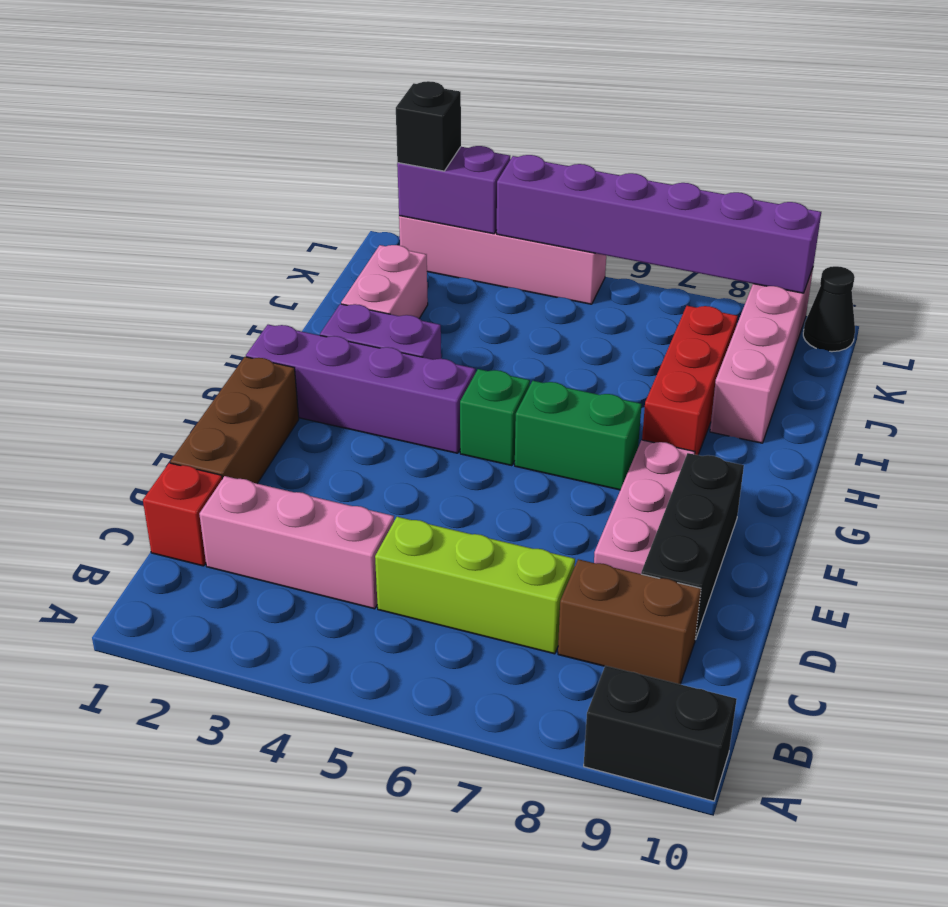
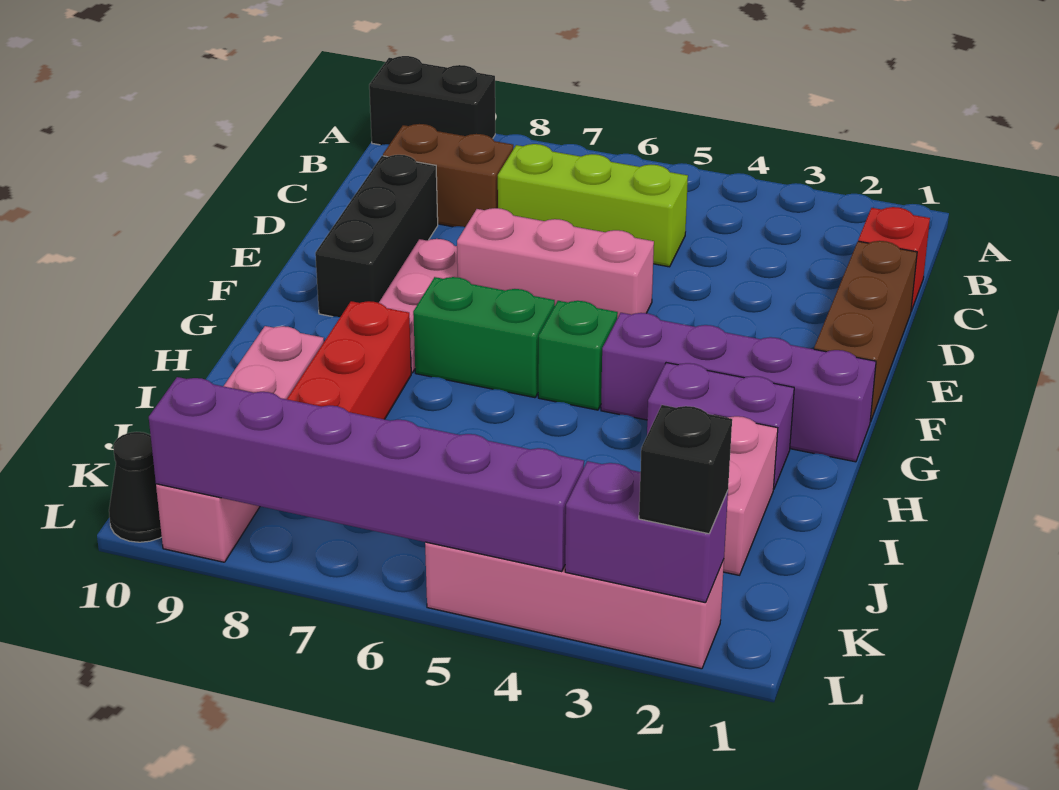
pink brick C2:C4 level 1 -> pink brick E5:E7 level 1

